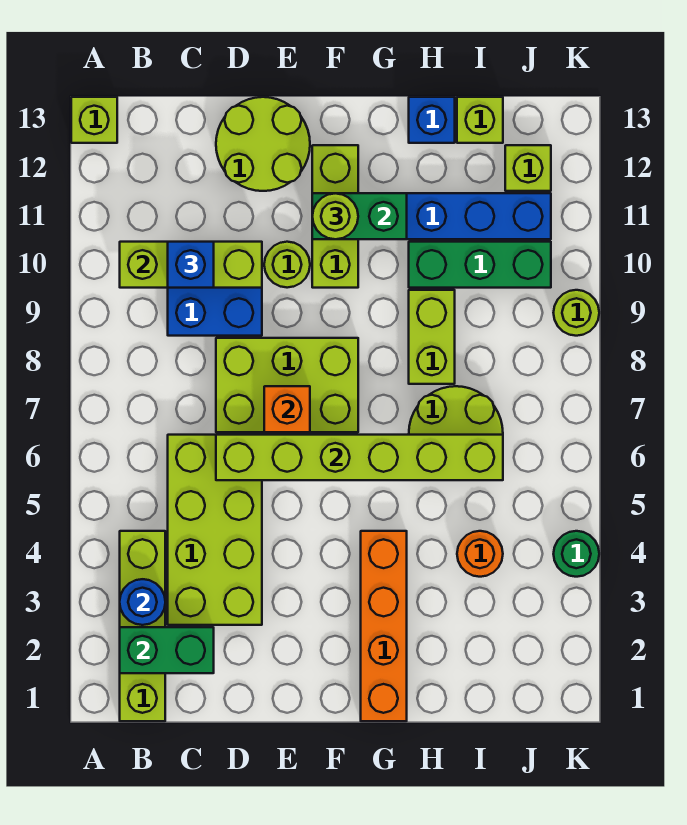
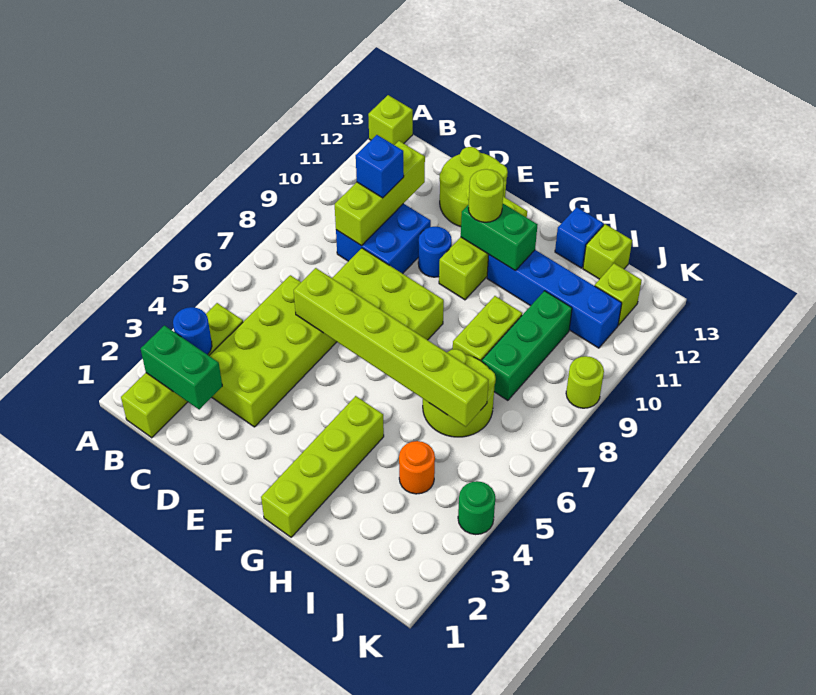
lime brick B10:D10 level 2 -> lime brick C9:C11 level 2
orange brick E7 level 2 -> none
lime round brick E10 level 1 -> blue round brick E10 level 1
orange brick G1:G4 level 1 -> lime brick G1:G4 level 1
green brick H10:J10 level 1 -> green brick I8:I10 level 1

